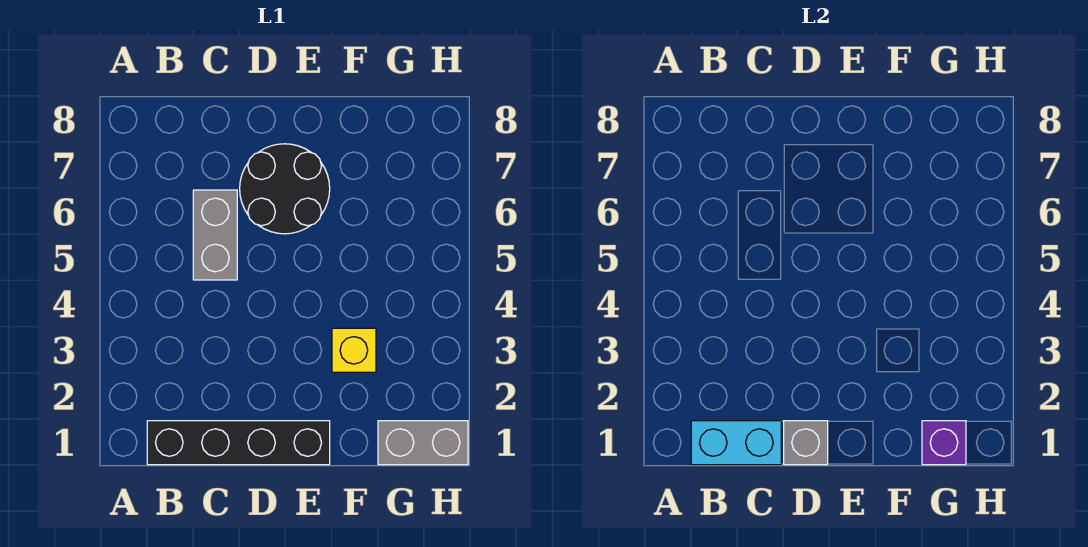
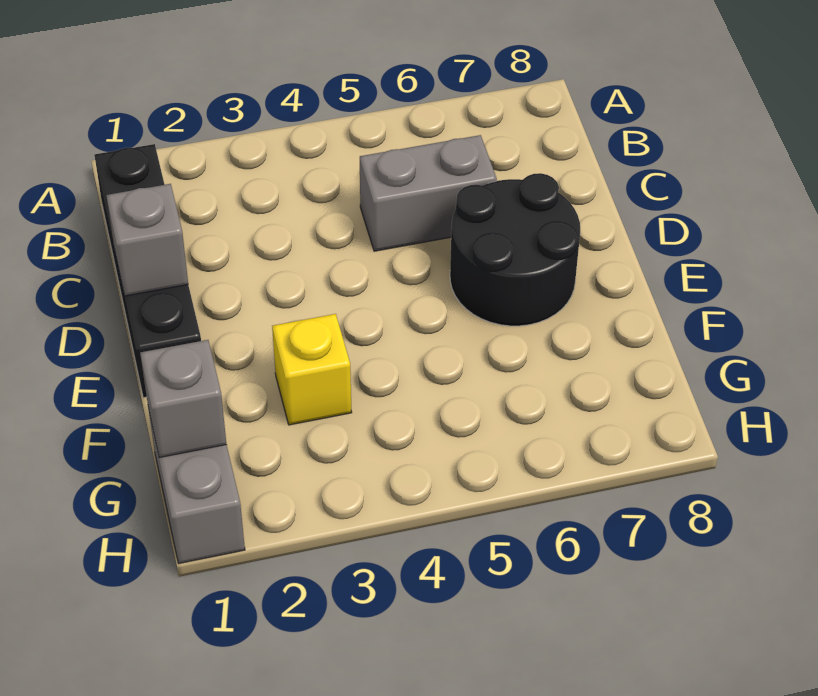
cyan brick B1:C1 level 2 -> none
purple brick G1 level 2 -> grey brick G1 level 2

